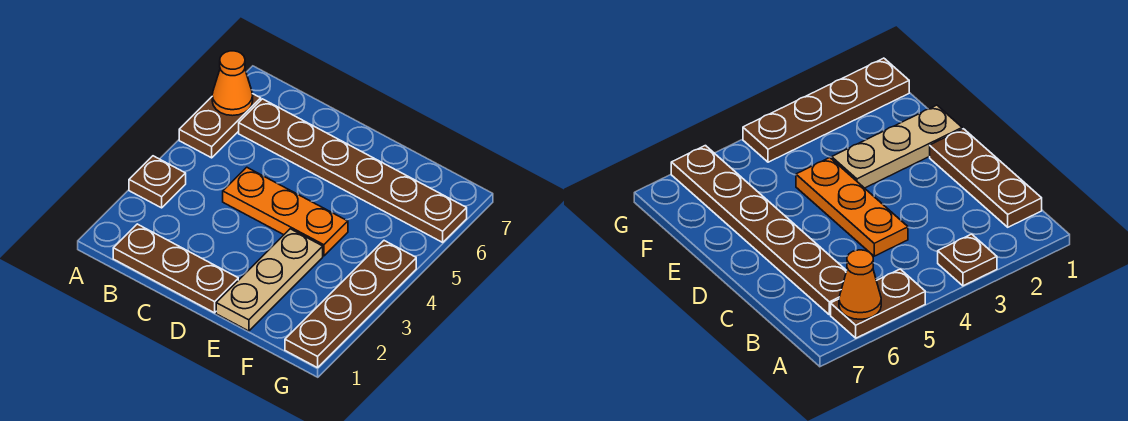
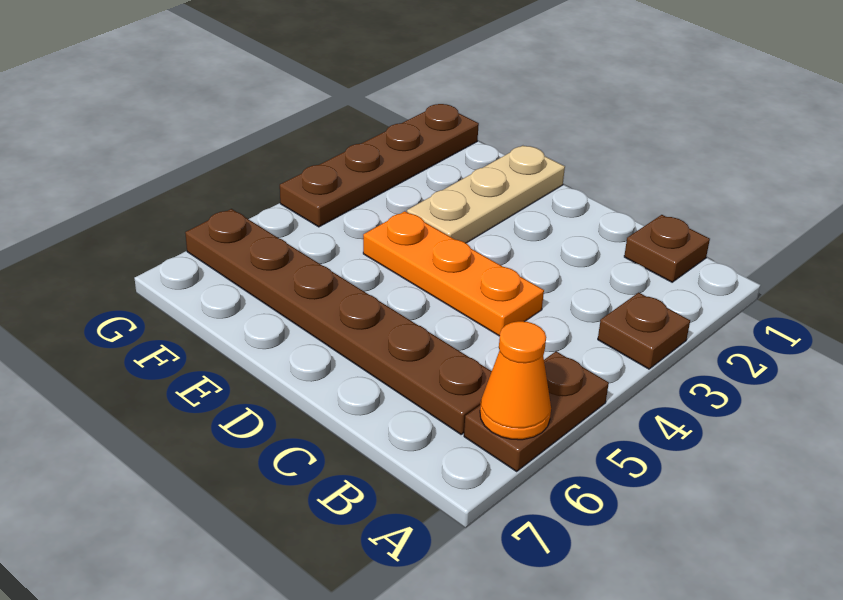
brown plate B1:D1 level 1 -> brown plate B1 level 1

